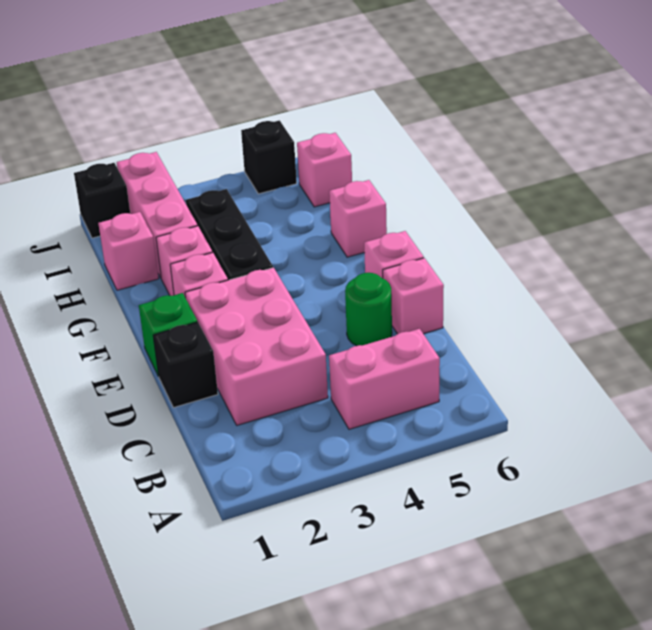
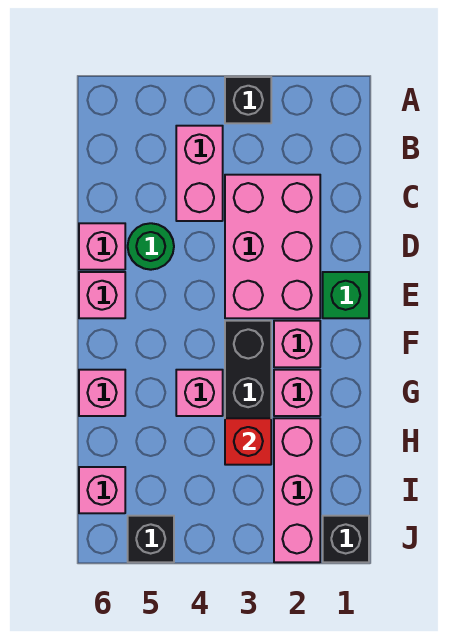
pink brick B4:B5 level 1 -> pink brick B4:C4 level 1
black brick D1 level 1 -> black brick A3 level 1
pink brick H1 level 1 -> pink brick G4 level 1
none -> red brick H3 level 2

